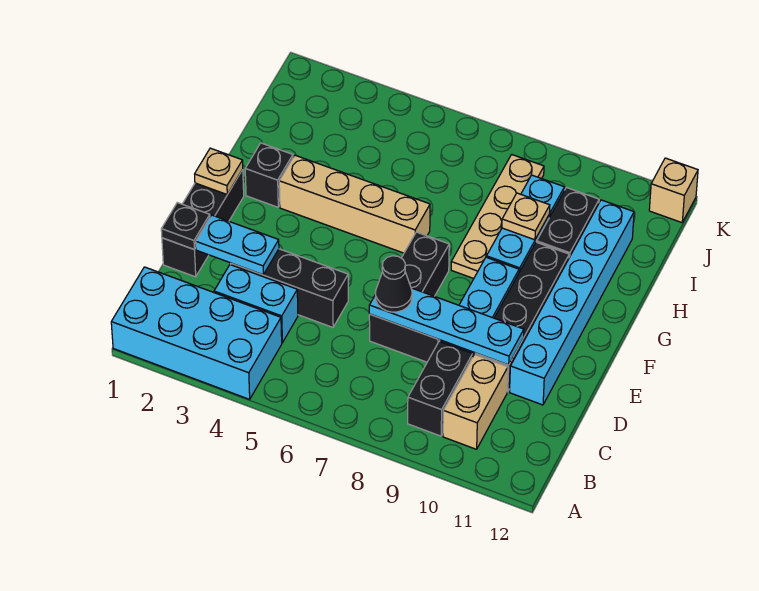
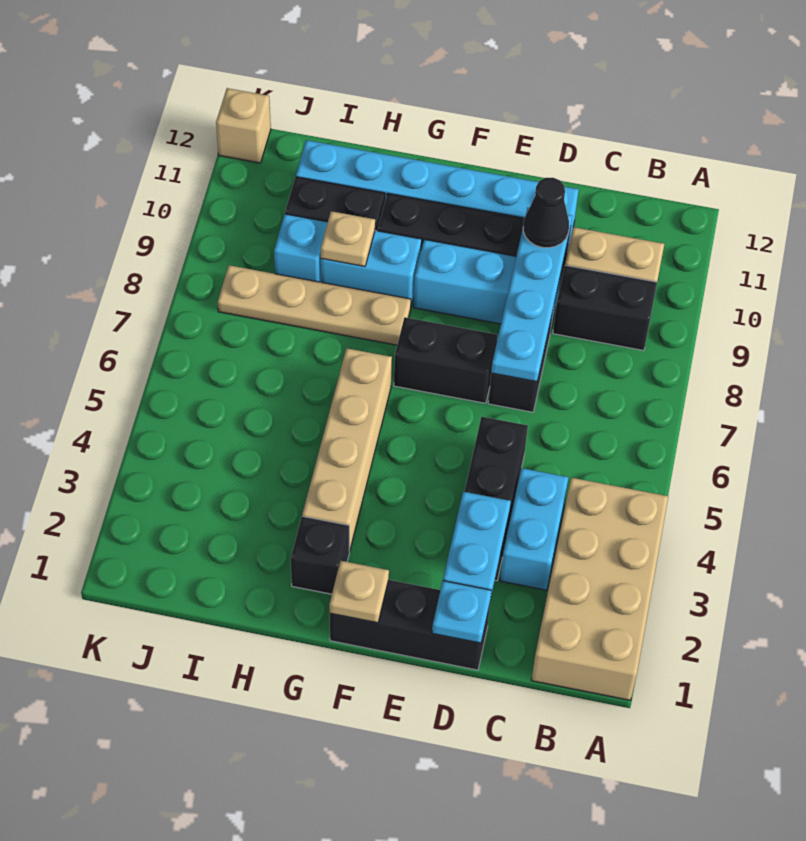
cyan brick A1:B4 level 1 -> tan brick A1:B4 level 1
black plate D1 level 2 -> cyan plate D1 level 2
black cone D7 level 3 -> black cone D10 level 3

